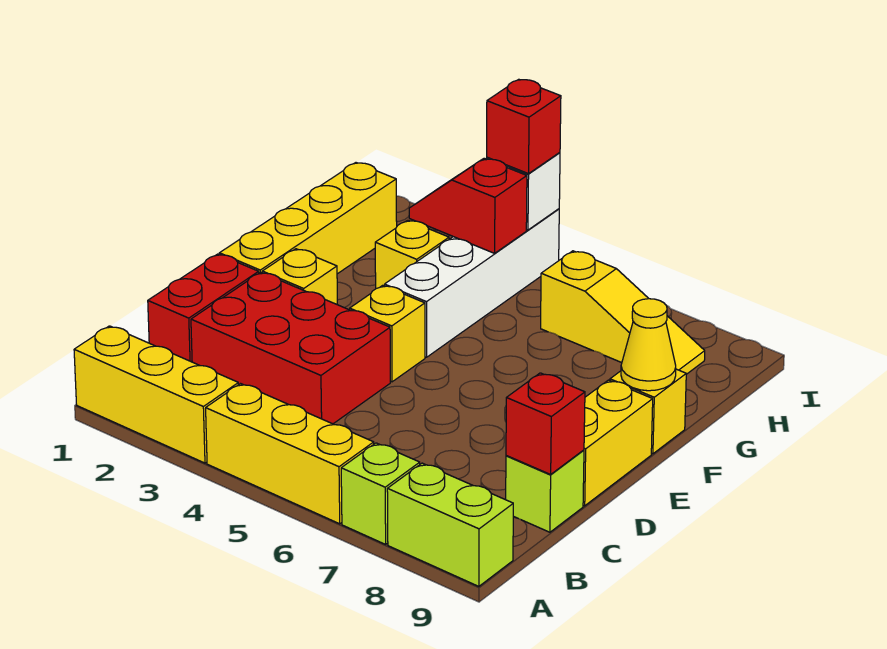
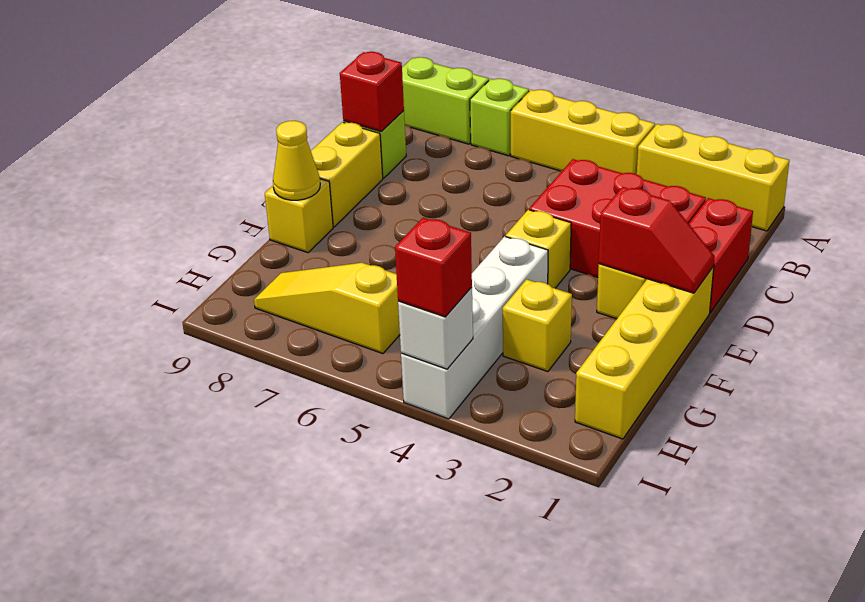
red slope H3:H4 level 2 top 4 -> red slope E1:E2 level 2 top 2

